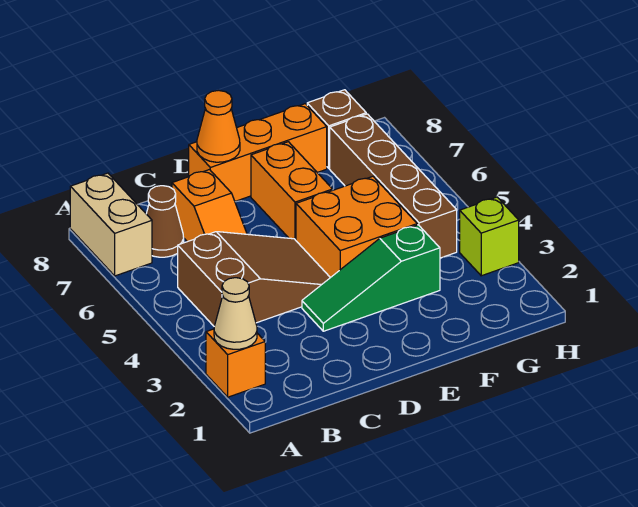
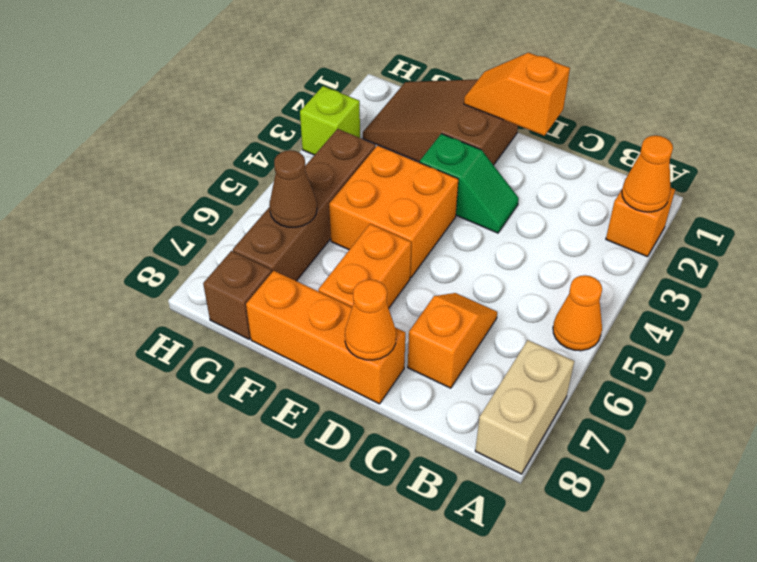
tan cone A2 level 2 -> orange cone A2 level 2
none -> orange cone A5 level 1
brown slope B4:D5 level 1 top B -> brown slope E1:G2 level 1 top E
brown cone B7 level 1 -> brown cone G6 level 2
none -> orange slope D1:E1 level 2 top D
green slope D3:F3 level 1 top F -> green slope D3:E3 level 1 top E

